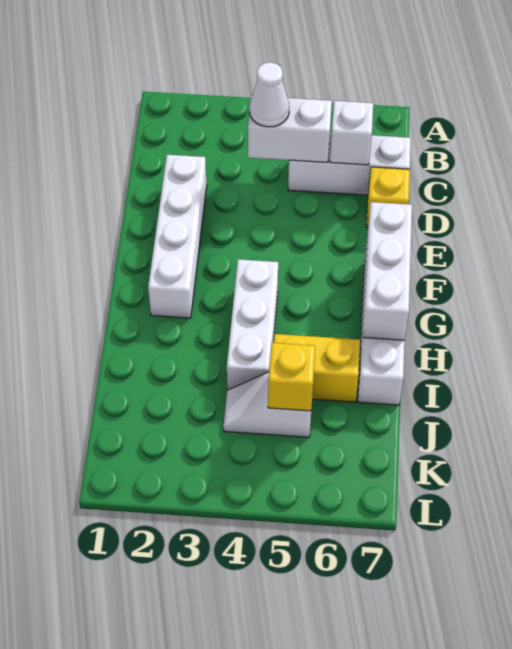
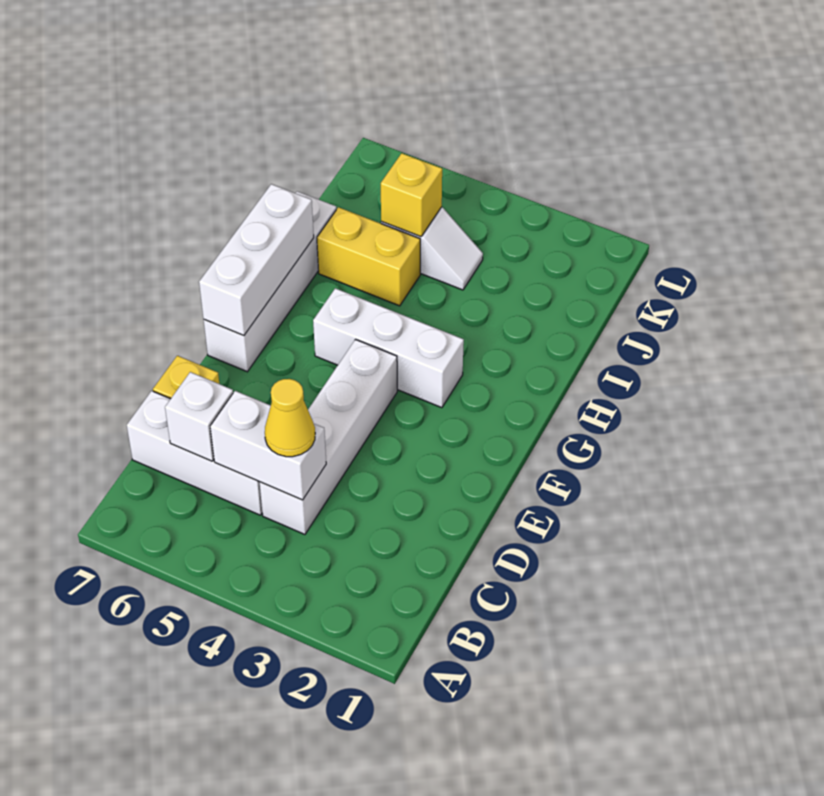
white cone C4 level 3 -> yellow cone C4 level 3
white brick D2:G2 level 1 -> white brick C4:F4 level 1
white brick G4:I4 level 1 -> white brick G3:G5 level 1

